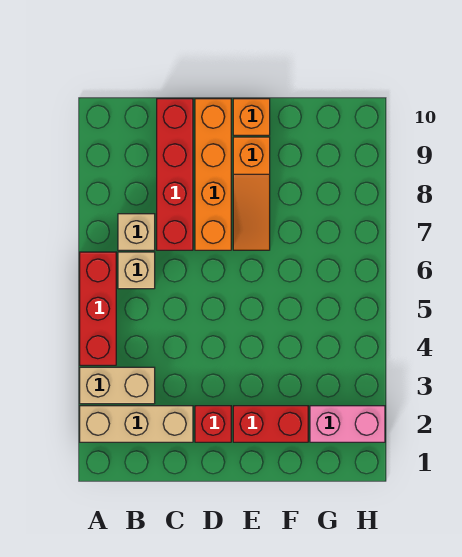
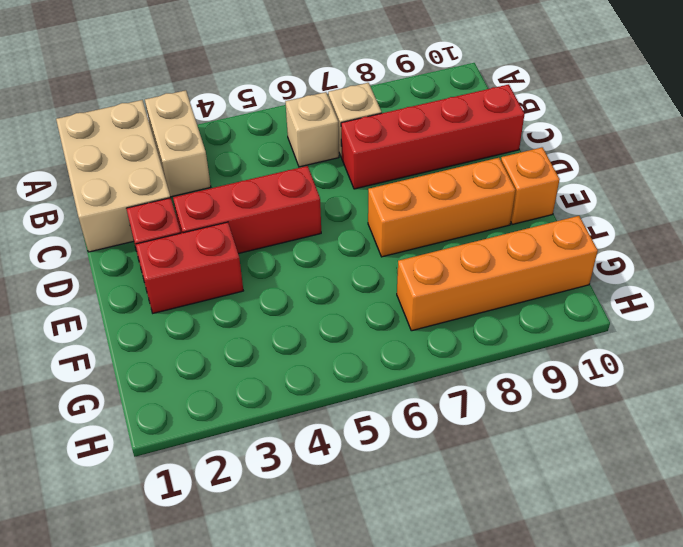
tan brick A2:C2 level 1 -> tan brick A1:C2 level 1
red brick A4:A6 level 1 -> red brick D3:D5 level 1
orange brick D7:D10 level 1 -> orange brick G7:G10 level 1
red brick E2:F2 level 1 -> red brick E2:E3 level 1
orange slope E7:E9 level 1 top 9 -> orange brick E7:E9 level 1
pink brick G2:H2 level 1 -> none

